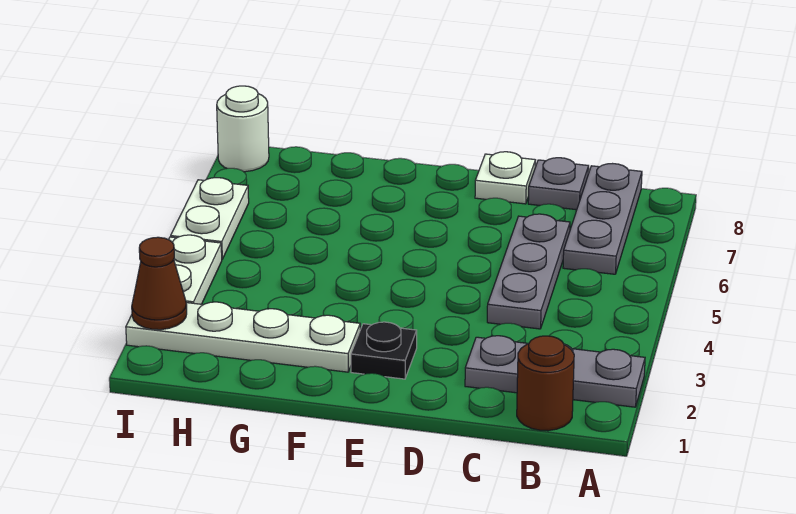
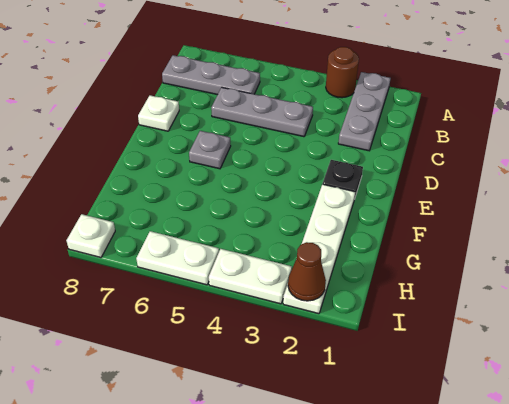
brown round brick B1 level 1 -> brown round brick A3 level 1
grey plate C8 level 1 -> grey plate E6 level 1
white round brick I8 level 1 -> white plate I8 level 1

